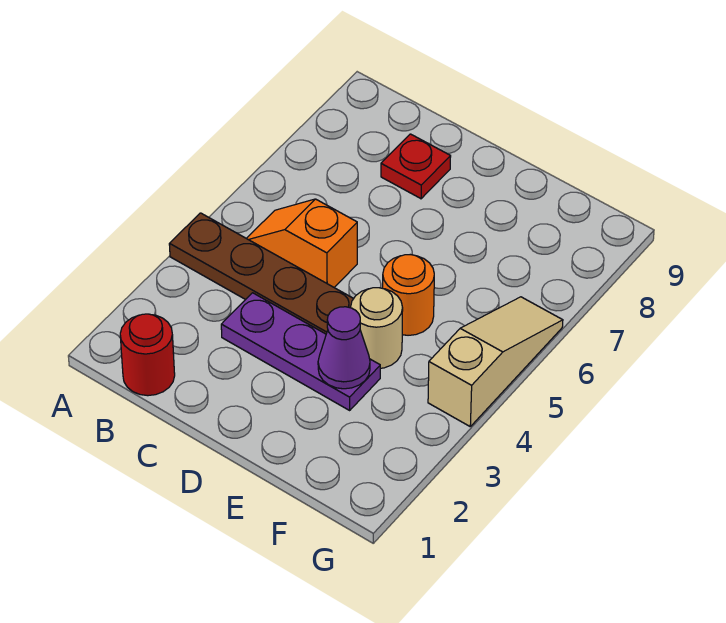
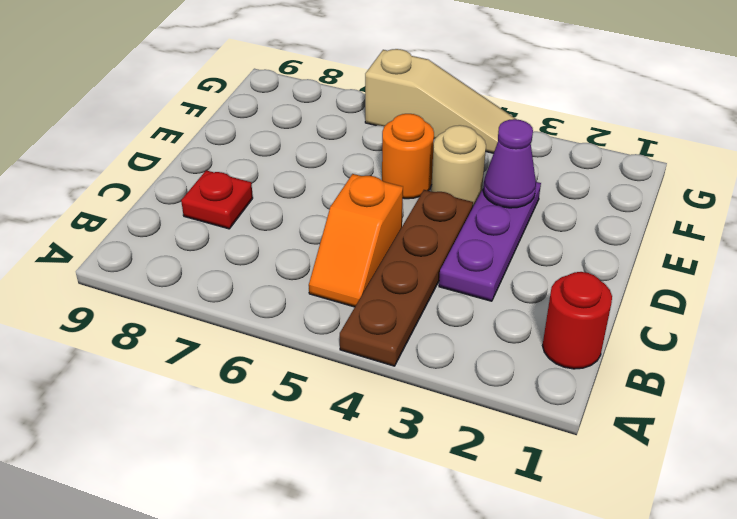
tan slope G4:G6 level 1 top 4 -> tan slope G4:G6 level 1 top 6

